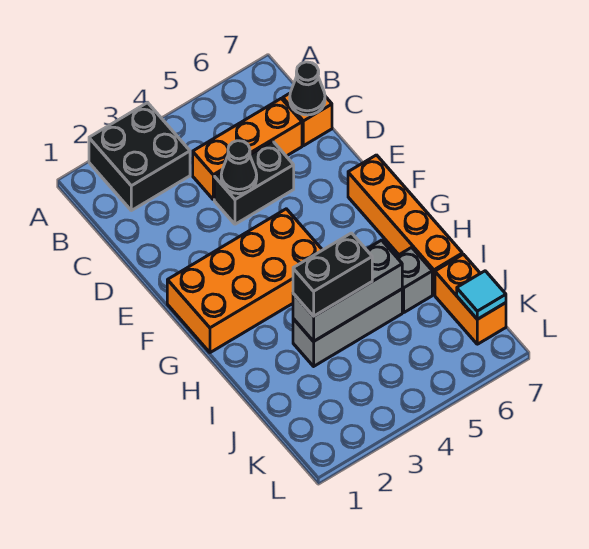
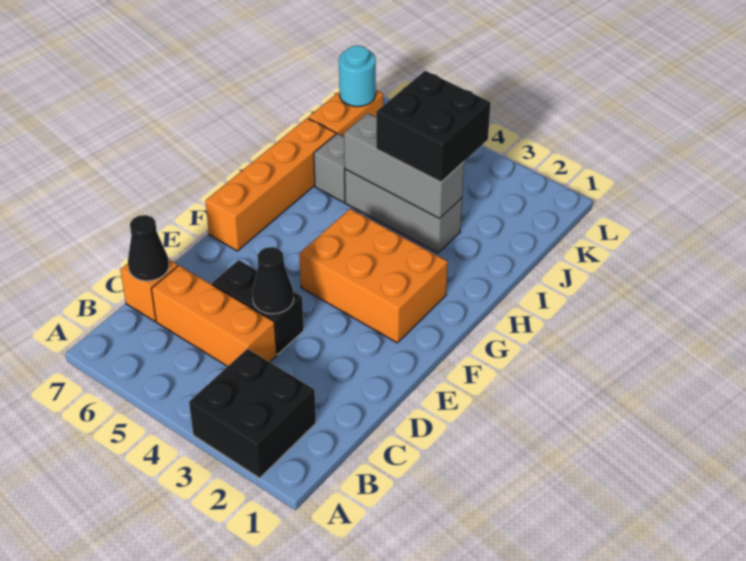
orange brick F1:G4 level 1 -> orange brick F2:G4 level 1
black brick I3:I4 level 3 -> black brick I3:J4 level 3
cyan tile K7 level 2 -> cyan round brick K7 level 2

